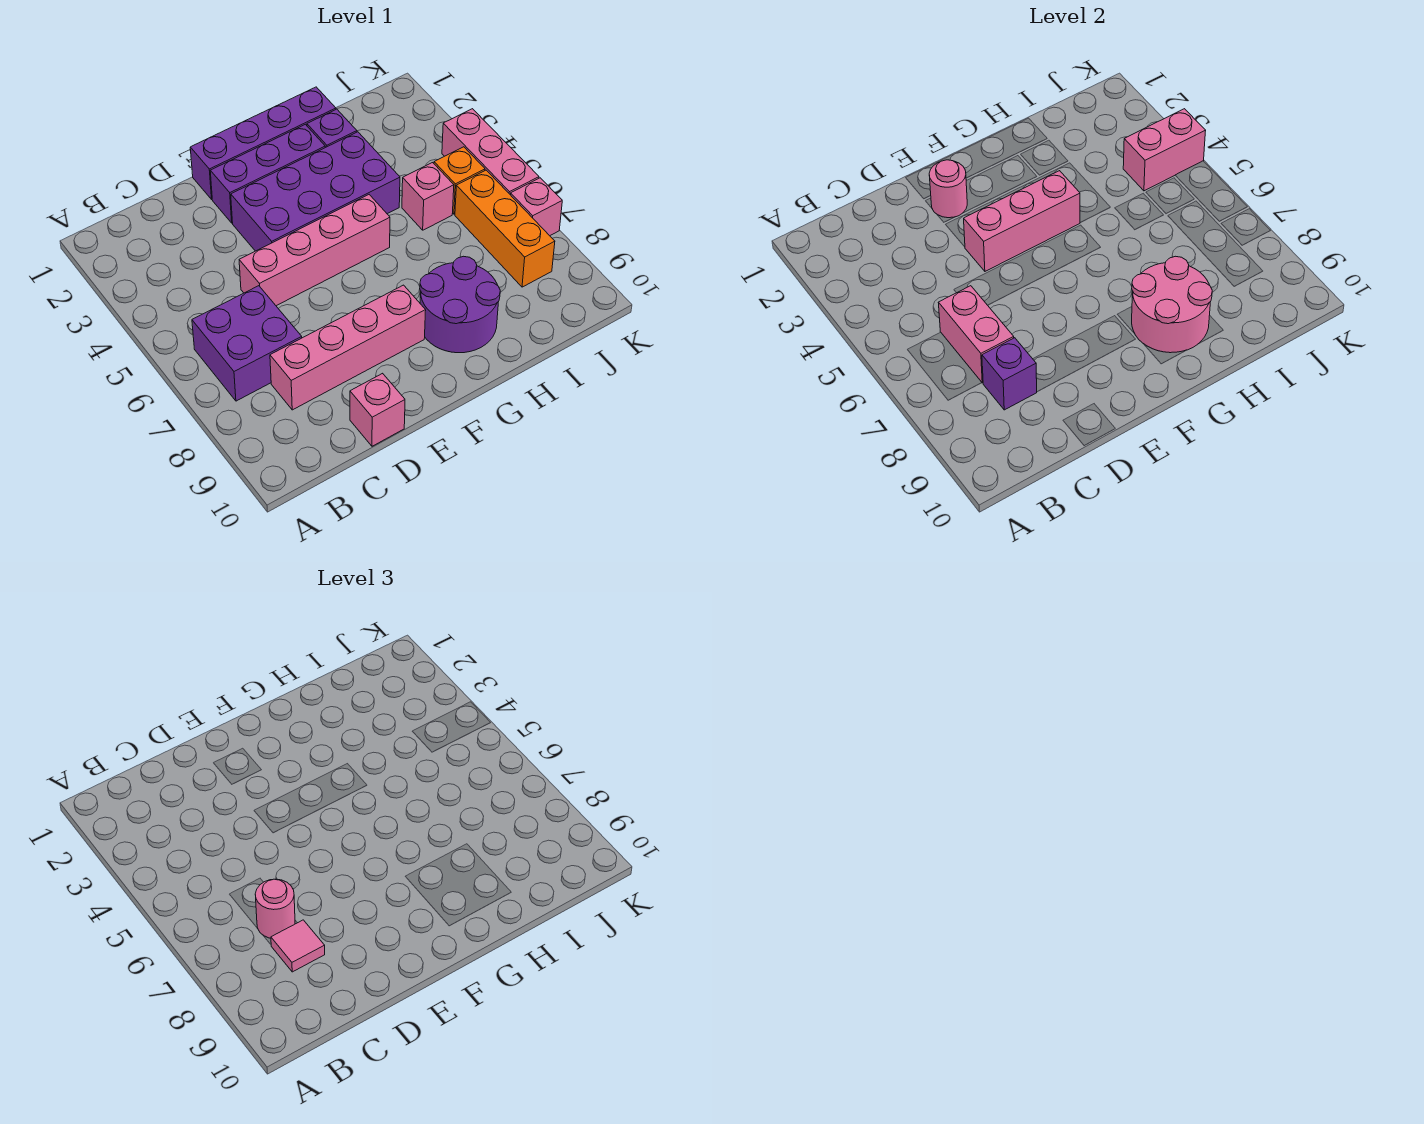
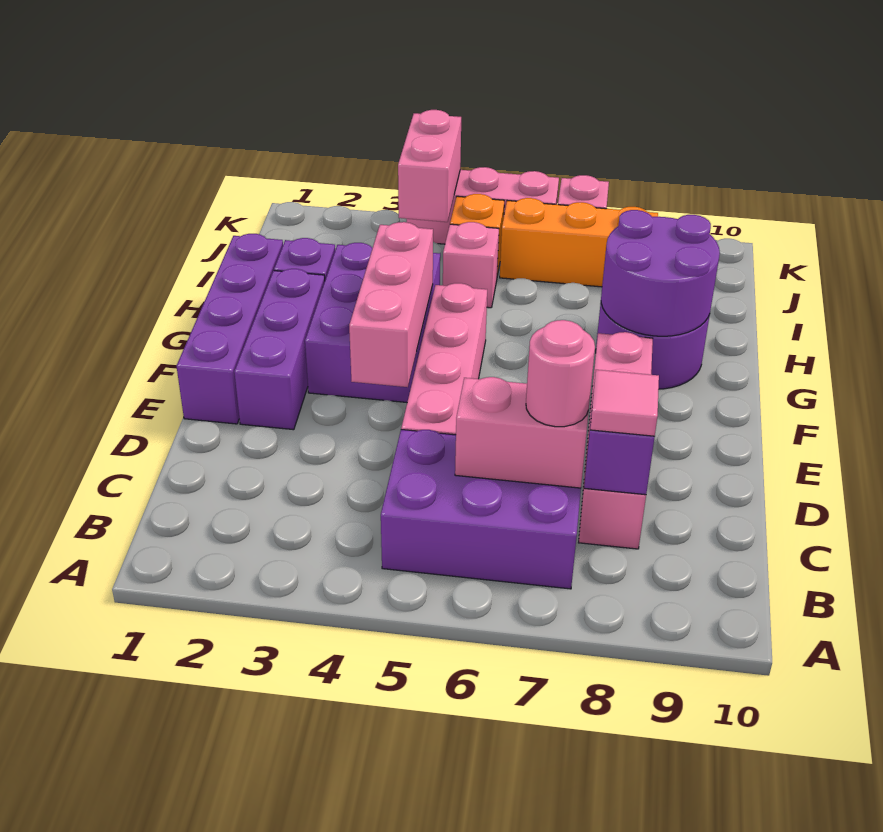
purple brick B6:C7 level 1 -> purple brick B5:C7 level 1
pink brick D10 level 1 -> none
pink round brick E2 level 2 -> none
purple brick E3:H4 level 1 -> purple brick F3:H4 level 1
pink round brick G8:H9 level 2 -> purple round brick G8:H9 level 2

